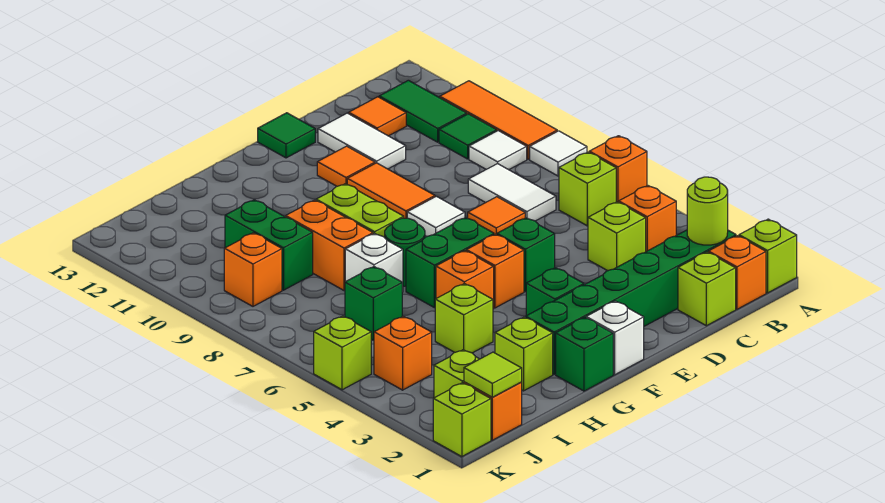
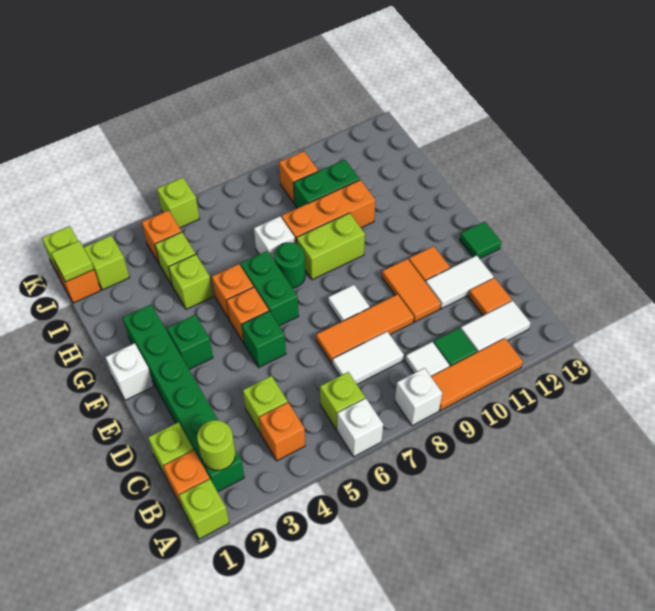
orange brick A6 level 1 -> white brick A6 level 1
white tile A8 level 1 -> white brick A8 level 1
green tile B11:B12 level 1 -> white tile B11:B12 level 1
orange tile D7 level 1 -> orange tile D7:D9 level 1
orange tile E9:E10 level 1 -> orange tile D10:E10 level 1
green brick G1 level 1 -> none
lime brick H2 level 1 -> lime brick I4 level 1
orange brick H8:H9 level 1 -> orange brick H8:H10 level 1
green brick I6 level 1 -> none

